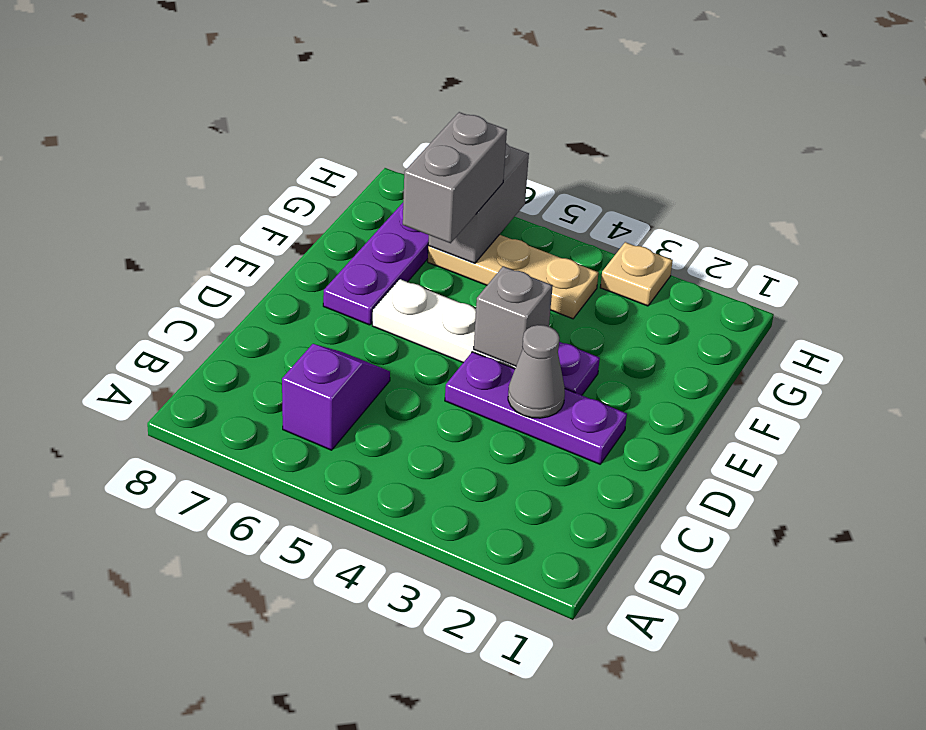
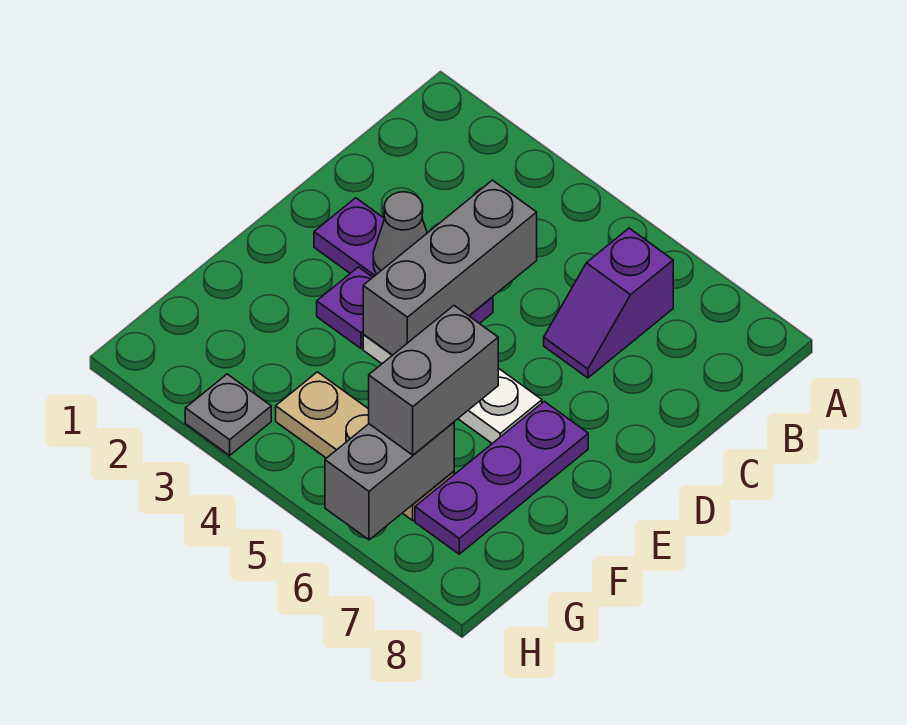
grey brick E4 level 2 -> grey brick C4:E4 level 2
tan plate H3 level 1 -> grey plate H3 level 1

